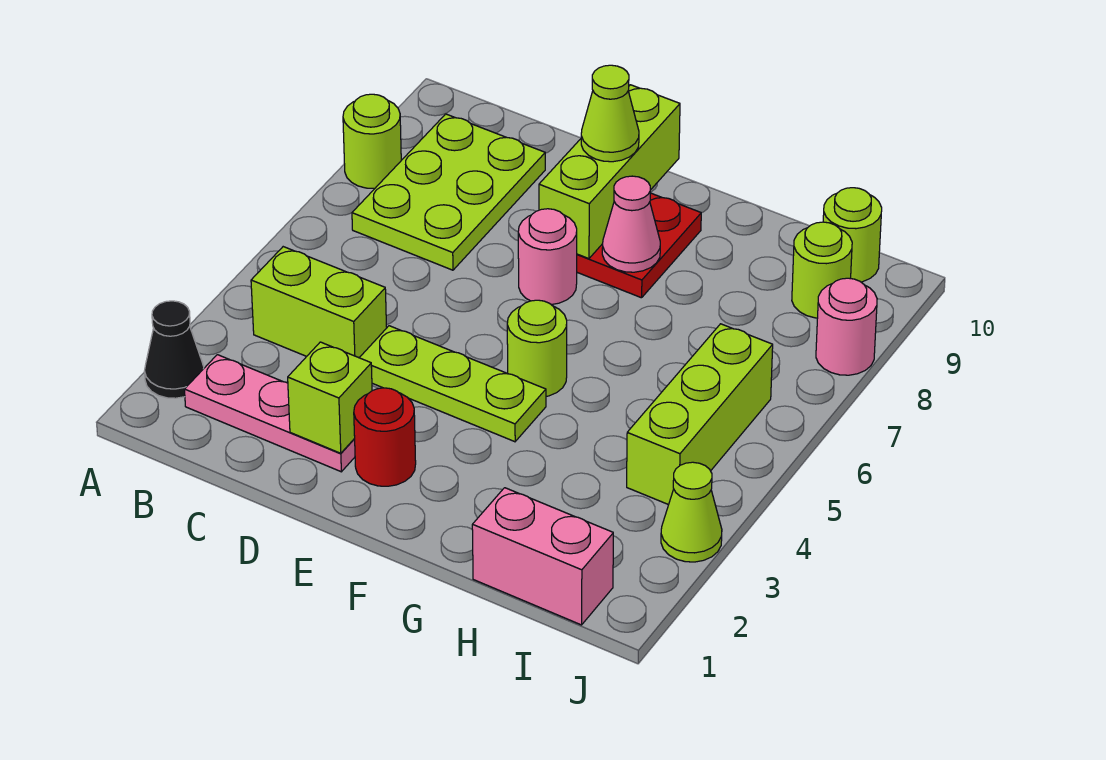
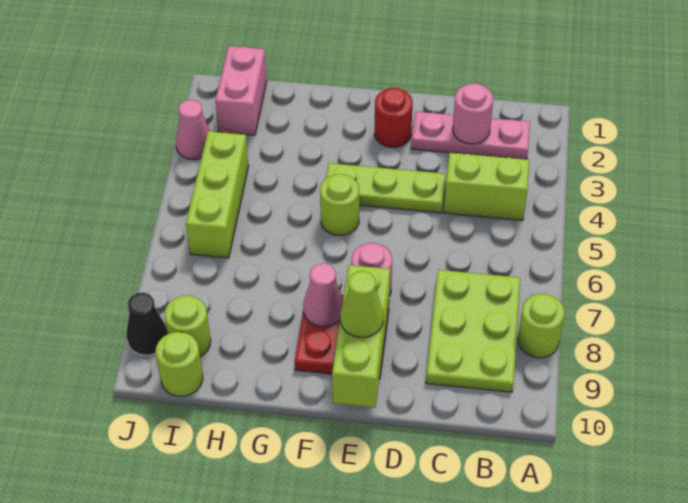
black cone A2 level 1 -> black cone J9 level 1
lime brick D2 level 2 -> none
pink brick H1:I1 level 1 -> pink brick I1:I2 level 1
lime cone J3 level 1 -> pink cone J3 level 1
pink round brick J8 level 1 -> pink round brick C2 level 2

